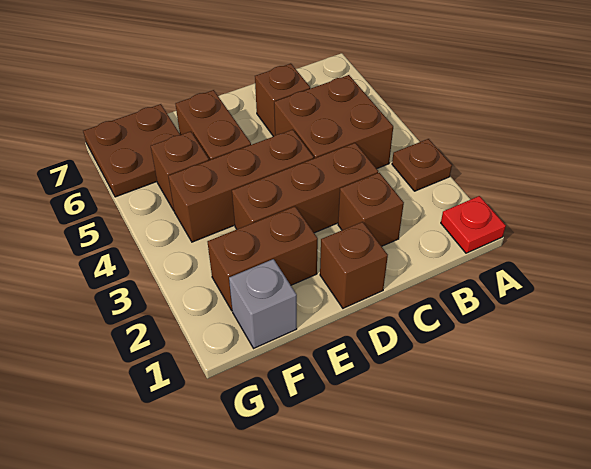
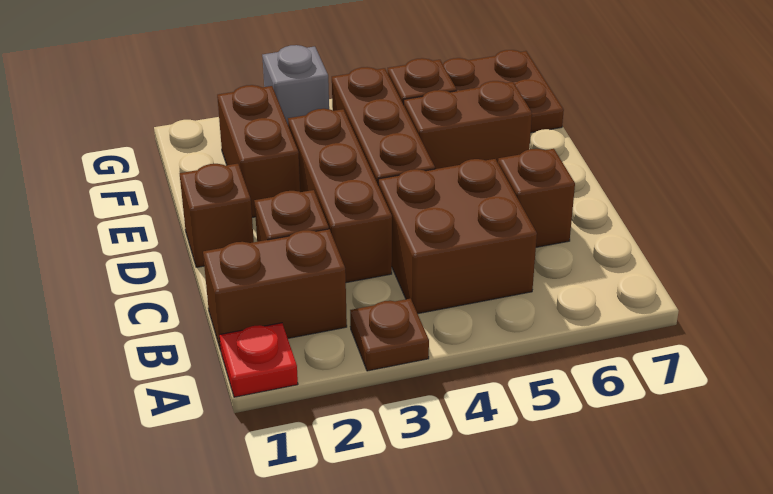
none -> brown brick B1:B2 level 1
grey brick F1 level 1 -> grey brick G3 level 1

